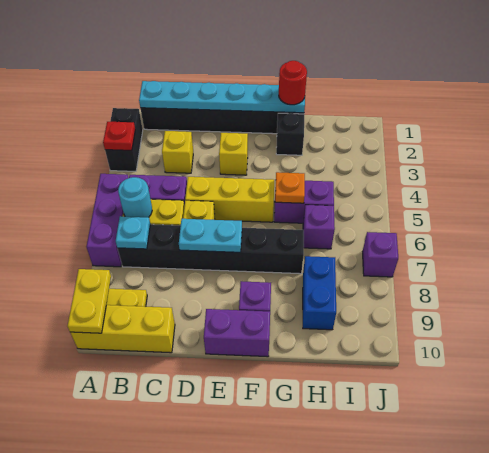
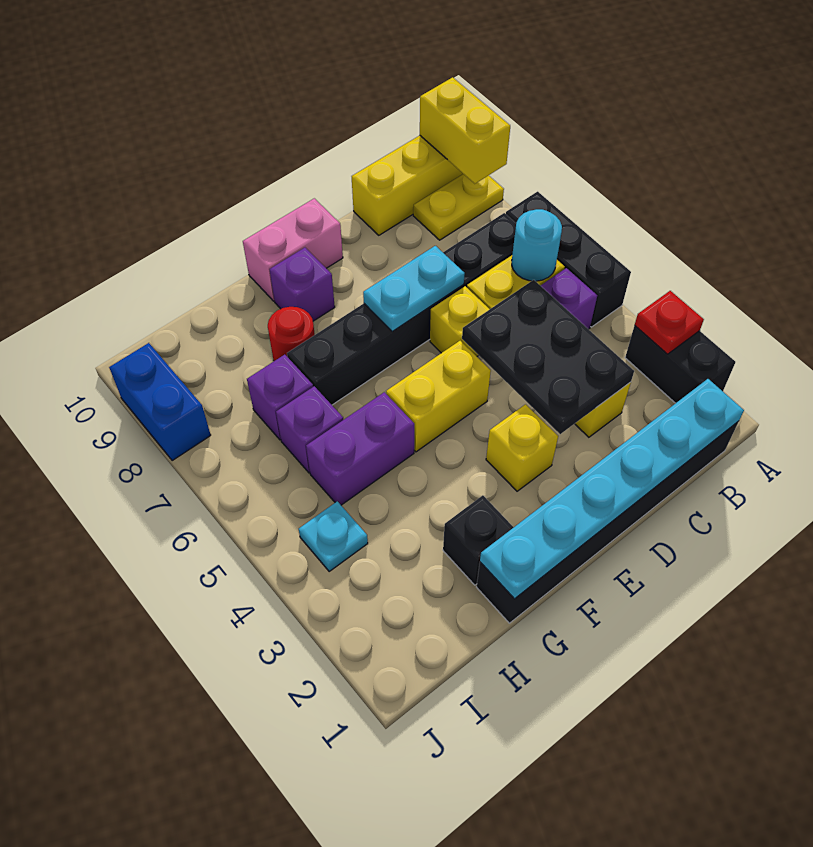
purple brick A5:A7 level 1 -> black brick A5:A7 level 1
yellow plate A9:A10 level 2 -> yellow brick A9:A10 level 2
cyan plate B7 level 2 -> cyan plate I4 level 1
none -> black plate C3:D5 level 2
yellow brick D5:F5 level 1 -> yellow brick E5:F5 level 1
purple brick E10:F10 level 1 -> pink brick E10:F10 level 1
red round brick G1 level 3 -> red round brick G8 level 1
orange plate G5 level 2 -> none
blue brick H8:H9 level 1 -> blue brick J8:J9 level 1
purple brick J7 level 1 -> purple brick H7 level 1

